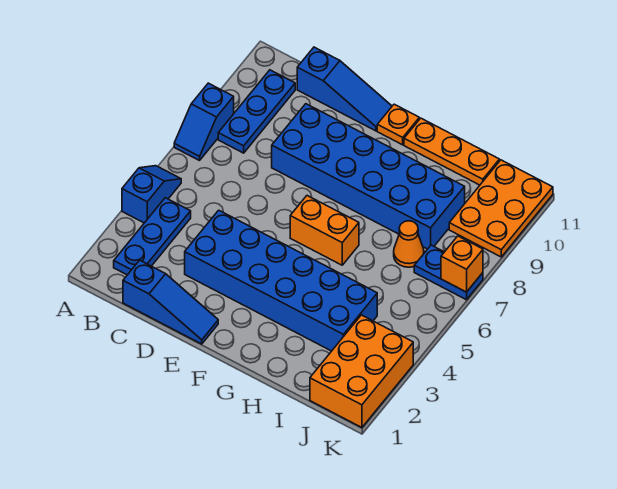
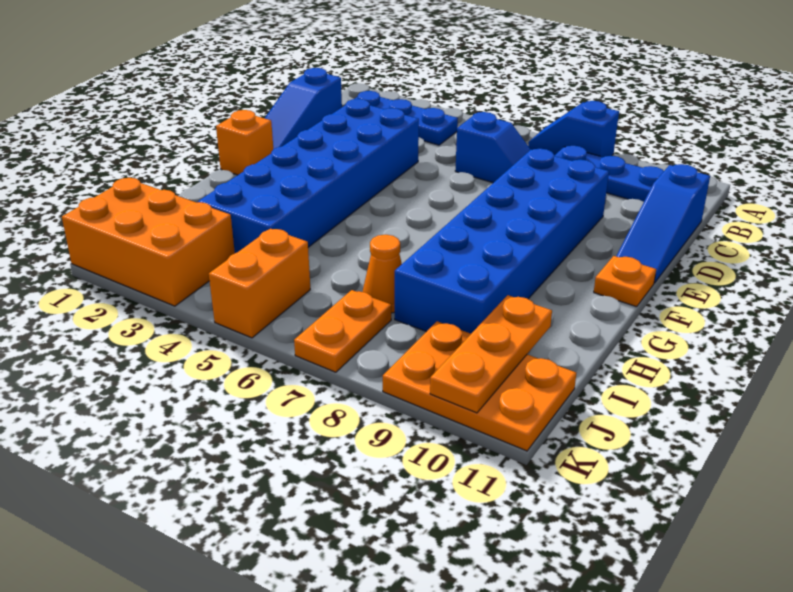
blue slope A4:A5 level 1 top 4 -> blue slope C6:C7 level 1 top 6
orange brick F6:G6 level 1 -> orange brick J5:K5 level 1
orange plate G11:I11 level 1 -> orange plate I10:K10 level 2
blue plate J7:K7 level 1 -> orange plate J7:K7 level 1
orange brick K7 level 2 -> orange brick F1 level 1

